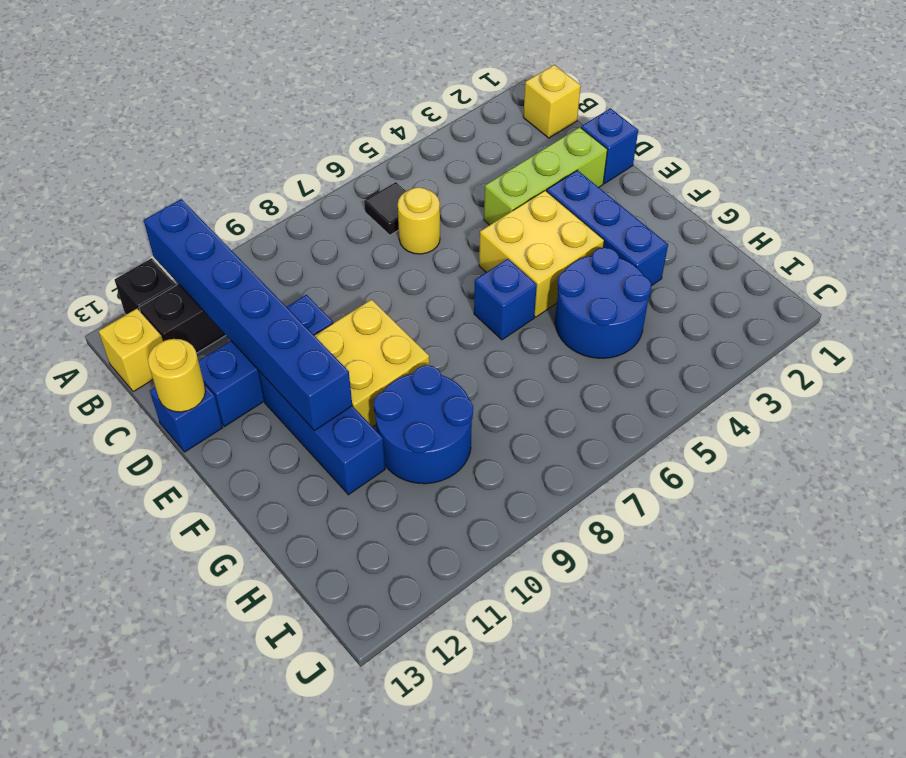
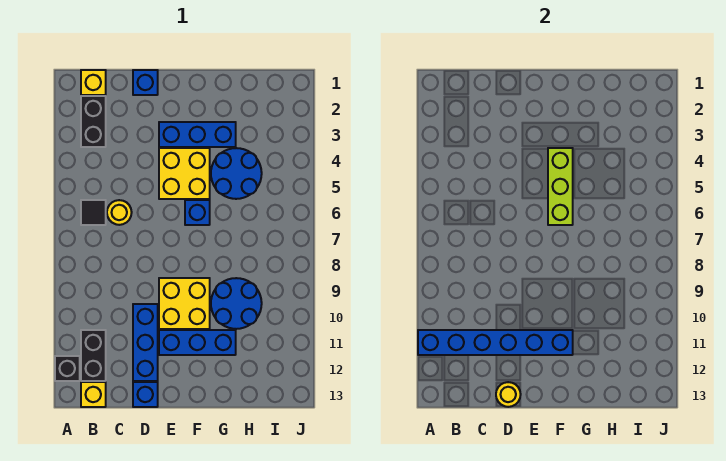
none -> black brick B2:B3 level 1
lime brick D2:D4 level 1 -> lime brick F4:F6 level 2

